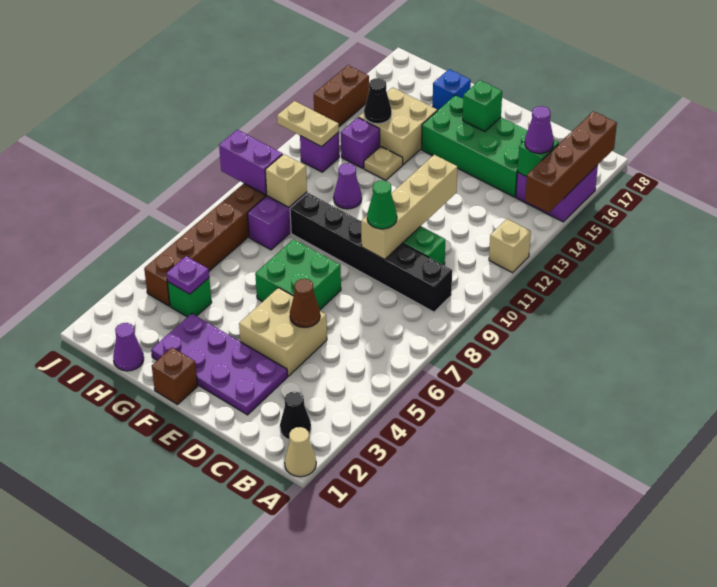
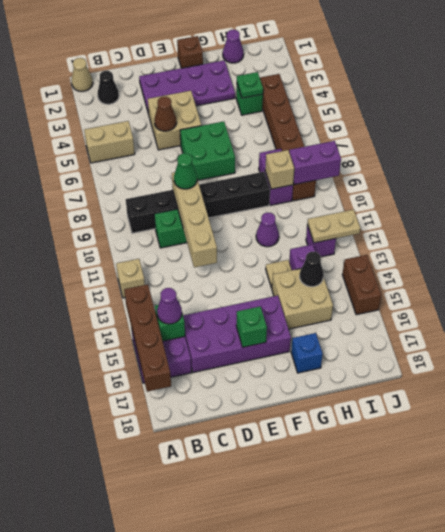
none -> tan brick A5:B5 level 1
green brick C15:F16 level 1 -> purple brick C15:F16 level 1
purple plate H4 level 2 -> green plate H4 level 2

